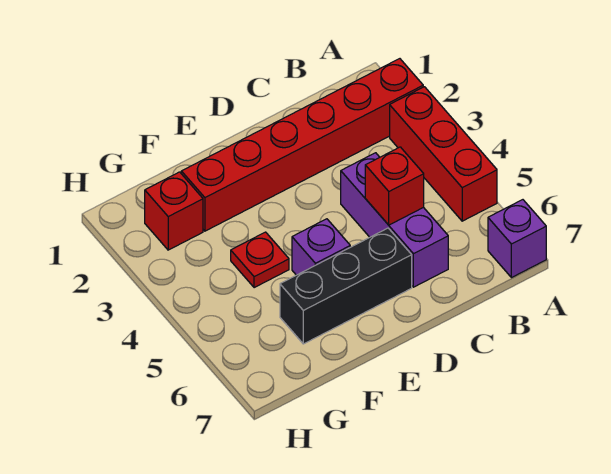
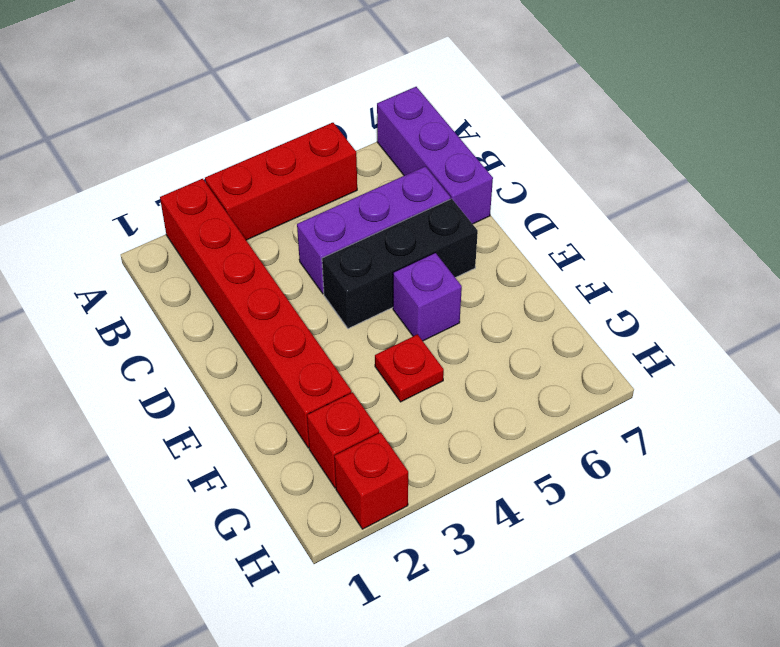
purple brick A7 level 1 -> purple brick A7:C7 level 1
red brick C5 level 2 -> red brick H2 level 1
black brick D6:F6 level 1 -> black brick D4:D6 level 1

